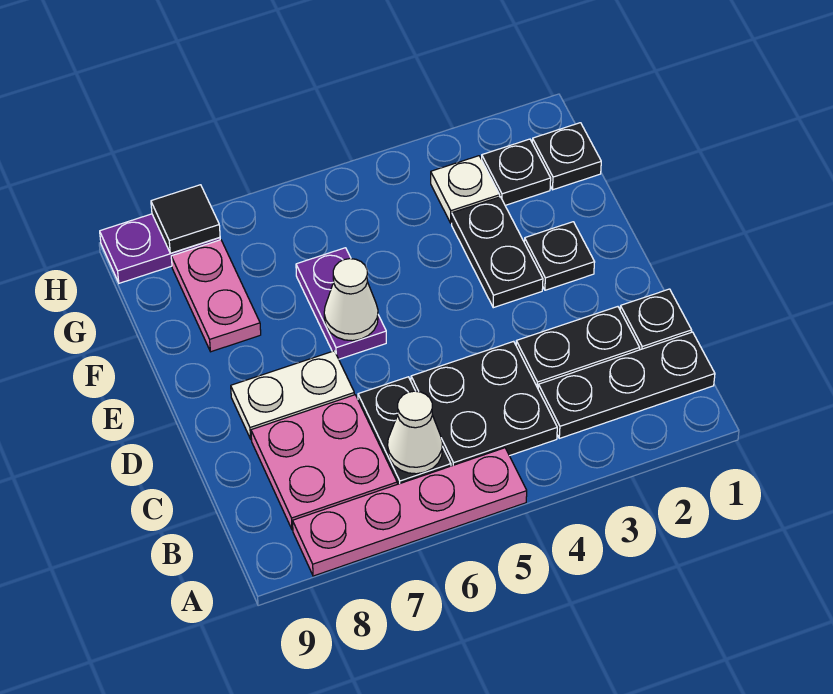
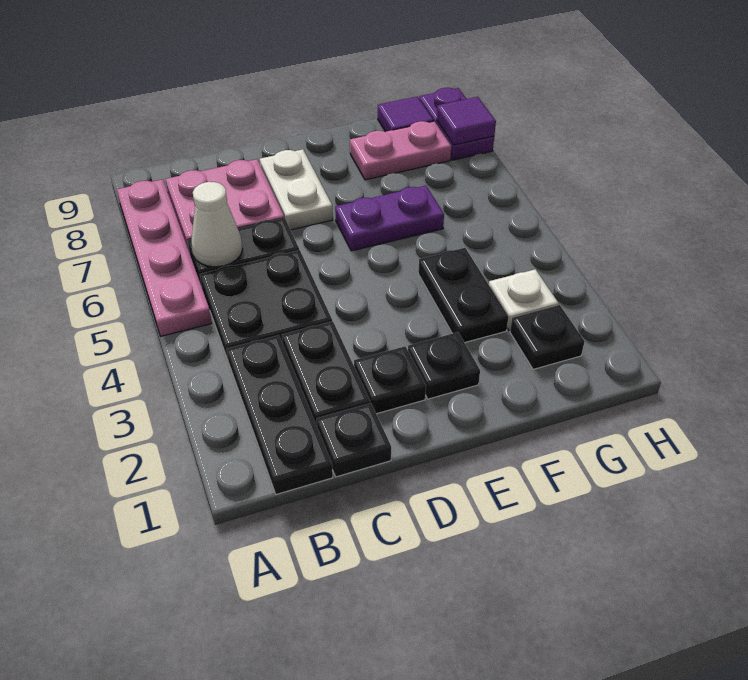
black plate E3:F3 level 1 -> black plate F3:F4 level 1
white cone E6 level 2 -> none
black plate G1 level 1 -> black plate D2 level 1
none -> purple tile G9 level 1
black tile H8 level 2 -> purple tile H8 level 2

